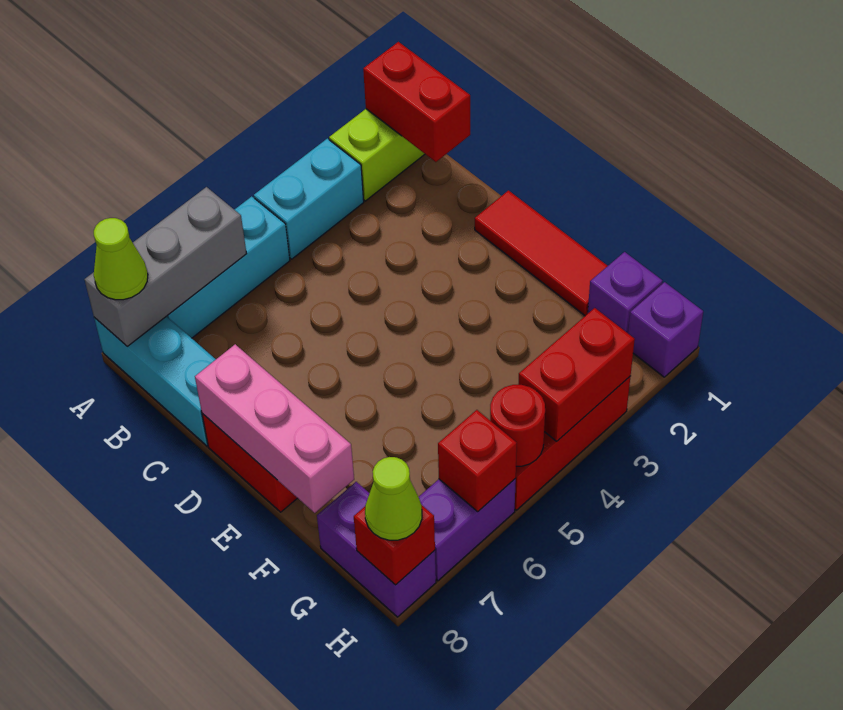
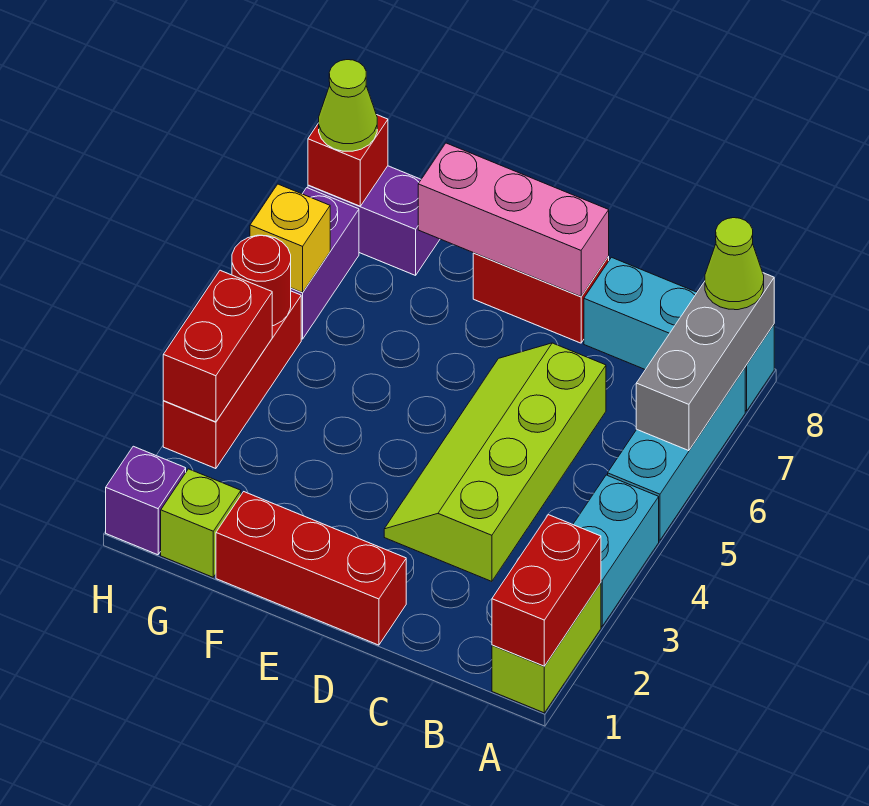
red brick A1:B1 level 2 -> red brick A1:A2 level 2
none -> lime slope C3:D6 level 1 top C
red tile D1:F1 level 1 -> red brick D1:F1 level 1
purple brick G1 level 1 -> lime brick G1 level 1
red brick H6 level 2 -> yellow brick H6 level 2

